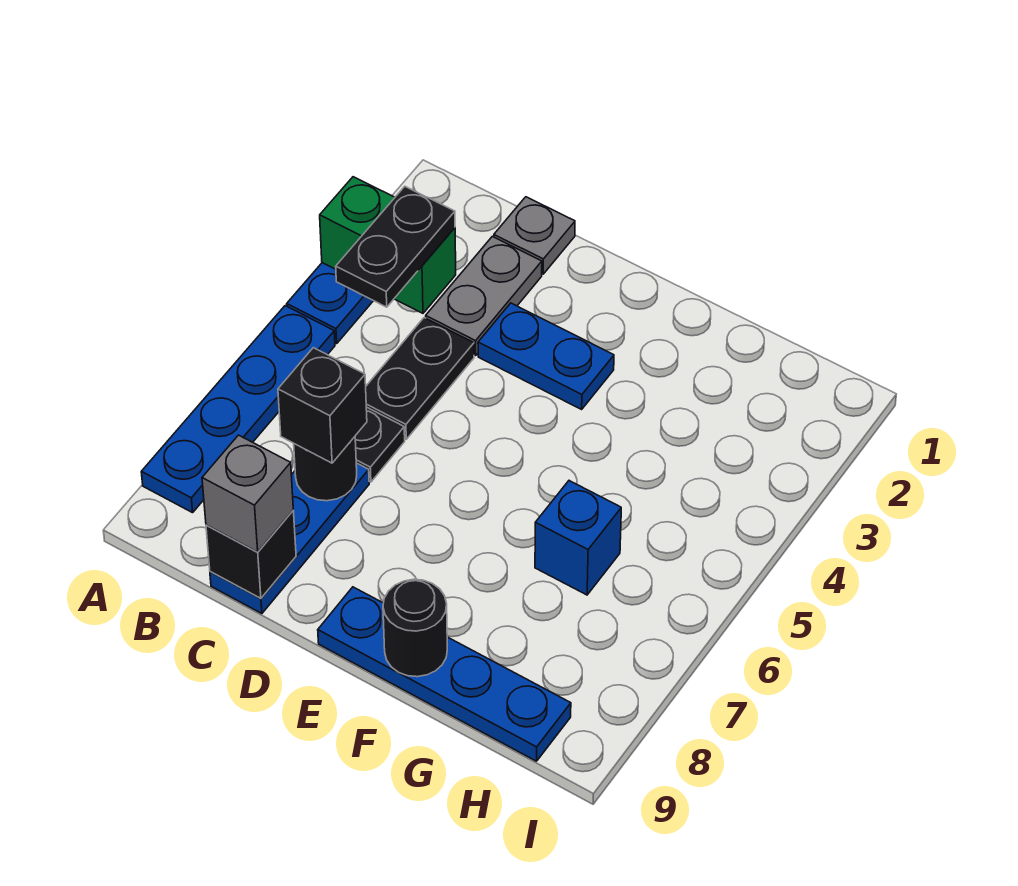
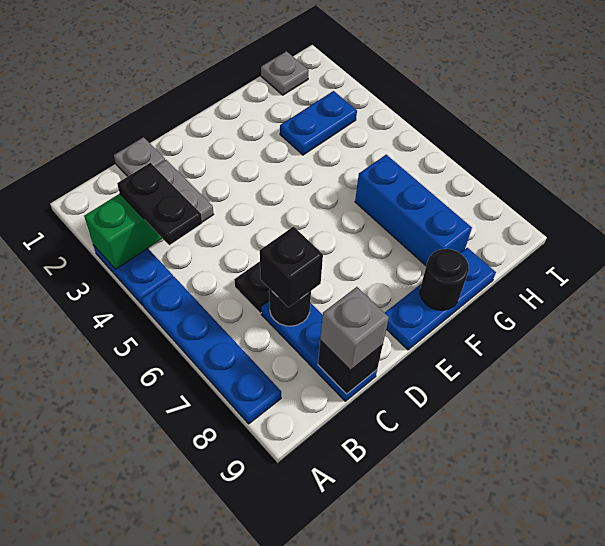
black plate C4:C5 level 1 -> none
blue plate D3:E3 level 1 -> blue plate G3:H3 level 1
blue plate E9:H9 level 1 -> blue plate E9:G9 level 1
blue brick G6 level 1 -> blue brick G6:G8 level 1
none -> grey plate H1 level 1

